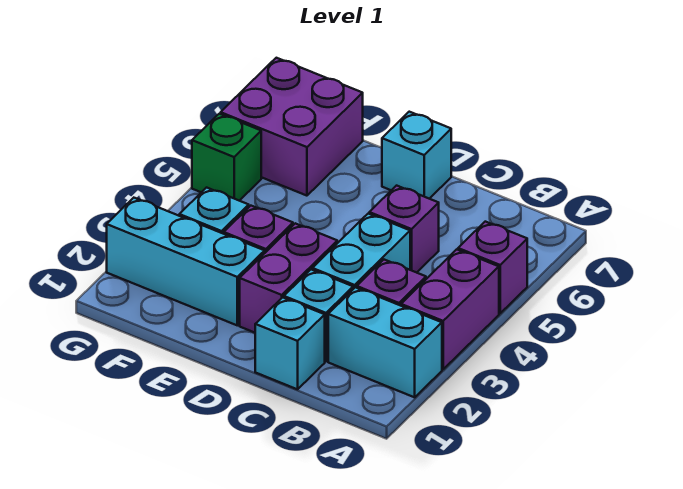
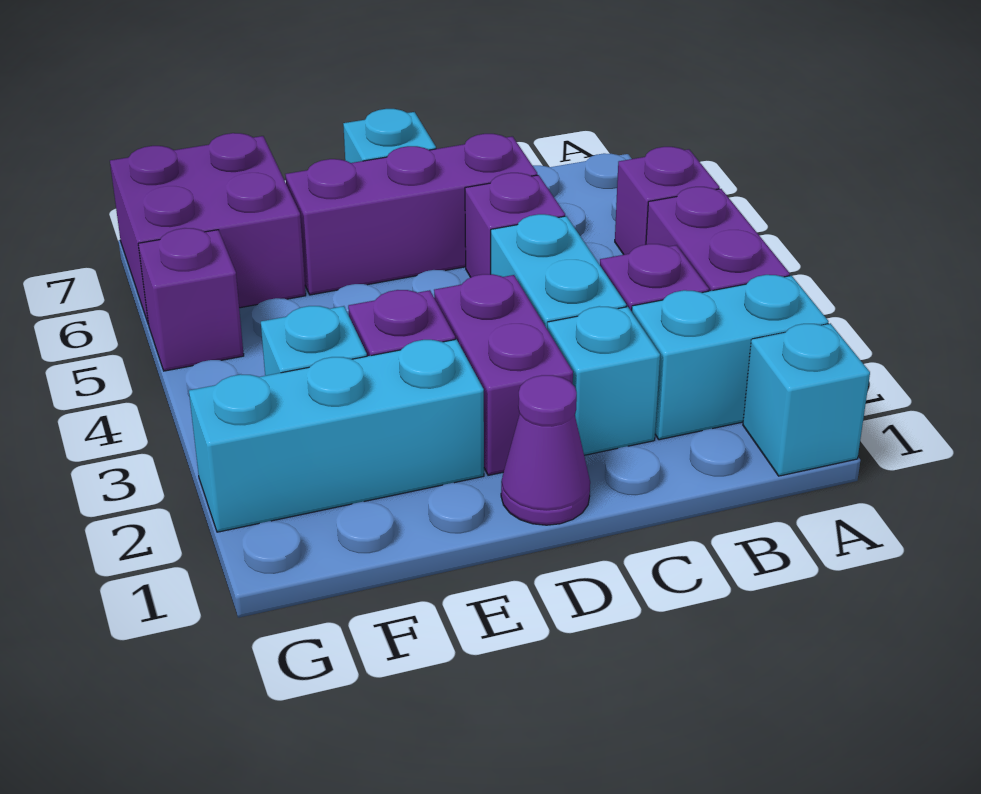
cyan brick C1 level 1 -> cyan brick A1 level 1
none -> purple brick C6:E6 level 1
none -> purple cone D1 level 1
green brick G5 level 1 -> purple brick G5 level 1

